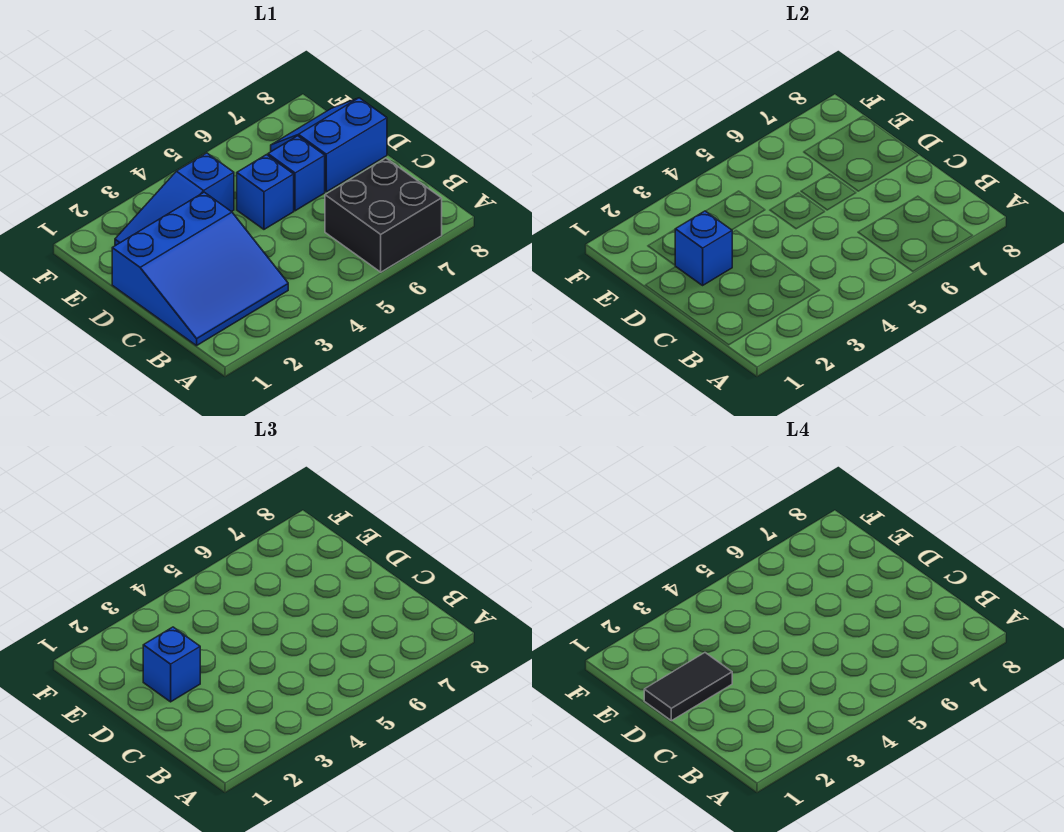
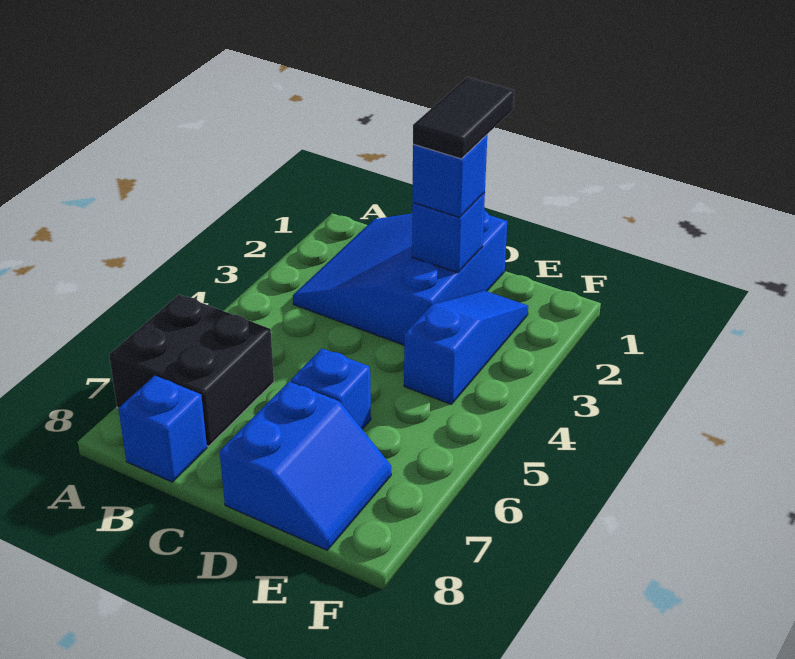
blue brick D5 level 1 -> blue brick B8 level 1

